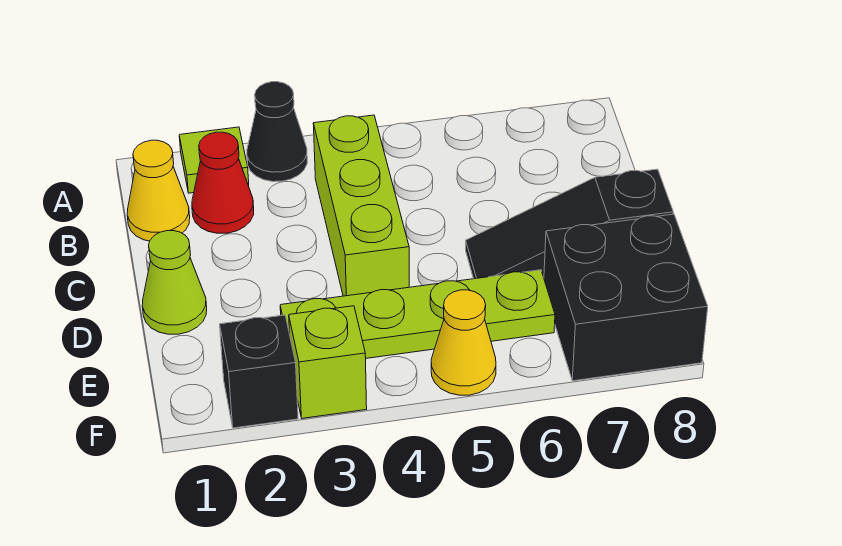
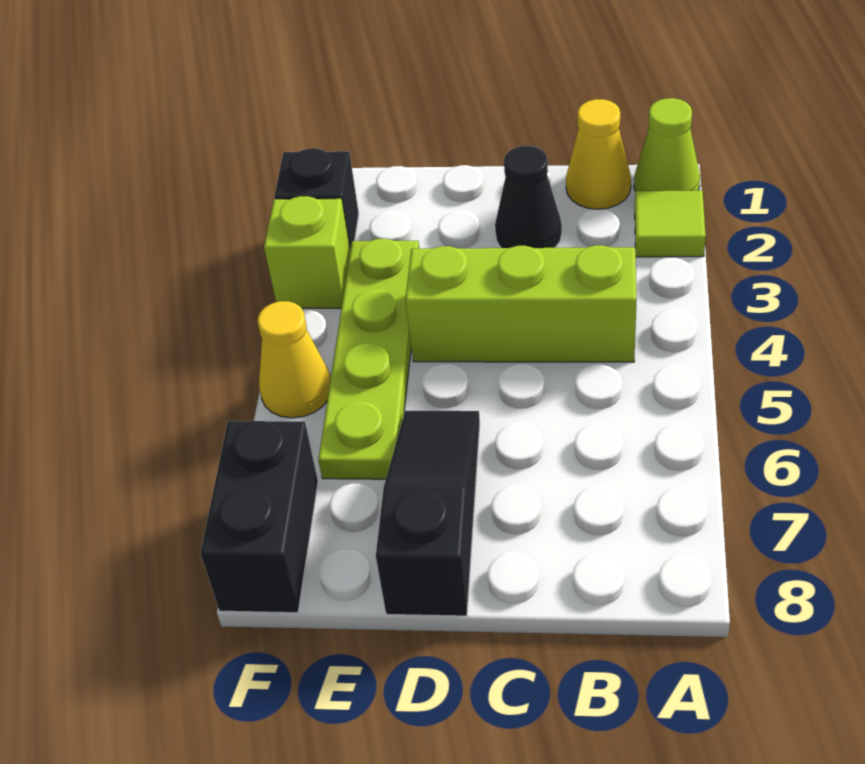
black cone A3 level 1 -> black cone C2 level 1
red cone B2 level 1 -> none
lime cone D1 level 1 -> lime cone A1 level 1
black brick E7:F8 level 1 -> black brick F7:F8 level 1

